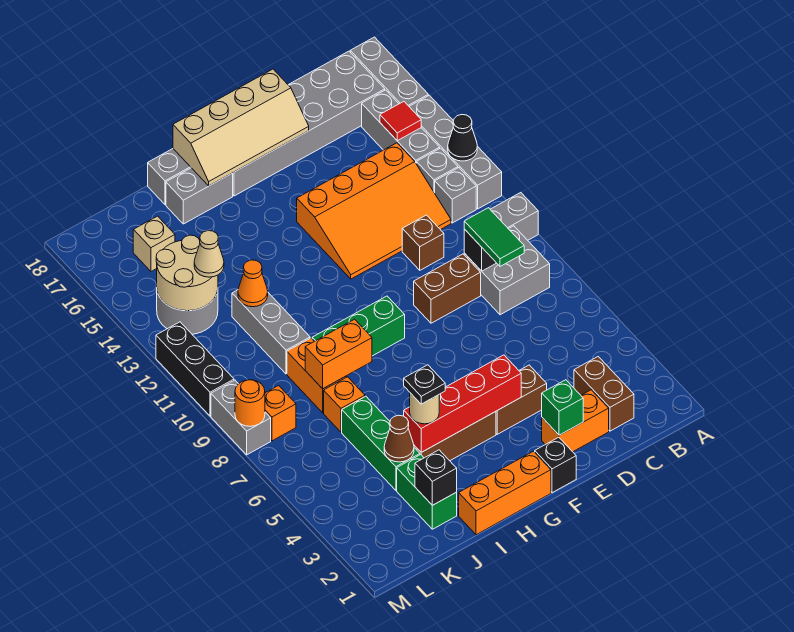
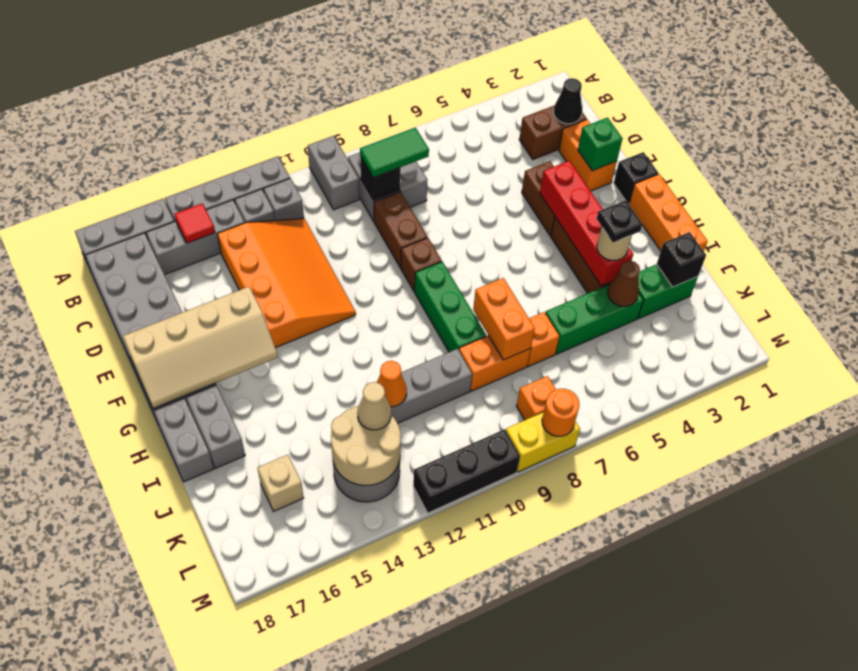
black cone A13 level 2 -> black cone C2 level 2
brown brick D11 level 1 -> brown brick F9 level 1
tan slope E17:H18 level 2 top 18 -> tan slope F15:G18 level 2 top F
grey brick M8:M9 level 1 -> yellow brick M8:M9 level 1

